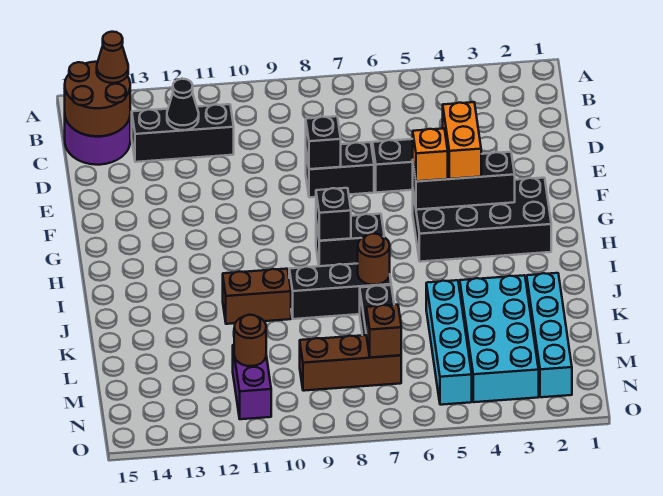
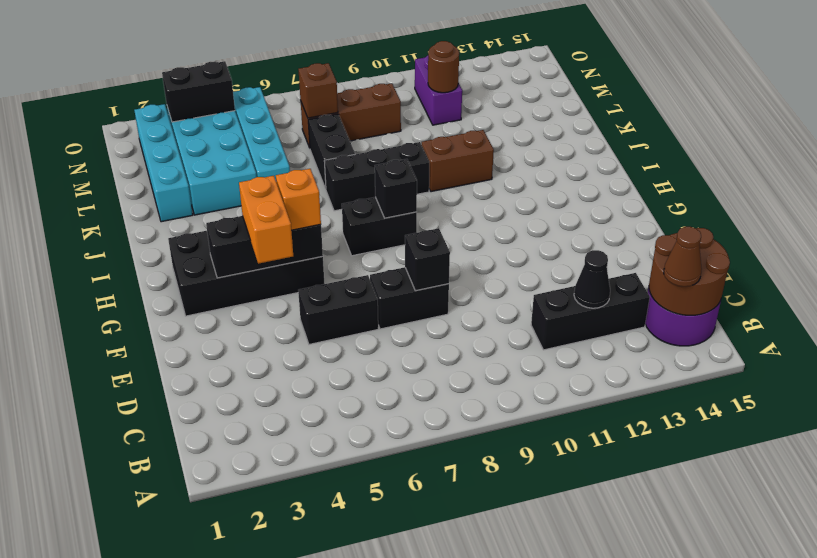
brown round brick J7 level 2 -> none
none -> black brick N3:N4 level 2

